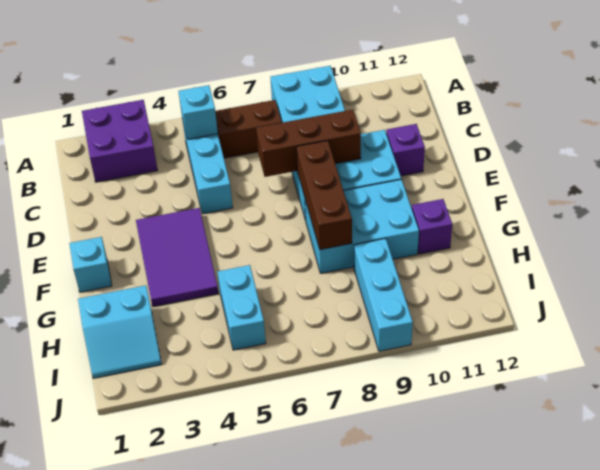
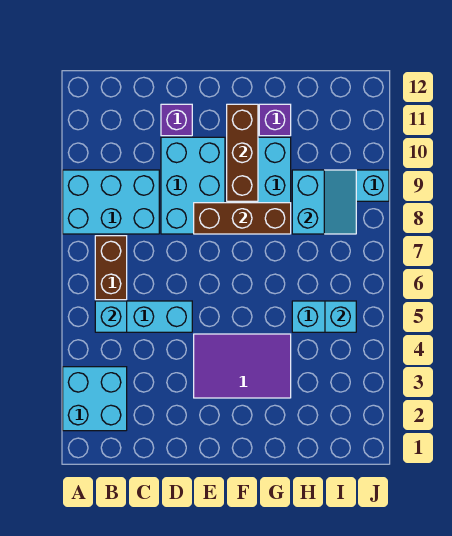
purple brick A2:B3 level 1 -> cyan brick A2:B3 level 1
brown brick D7:D9 level 2 -> brown brick F9:F11 level 2
cyan brick F1 level 1 -> cyan brick I5 level 2
cyan slope H1:I2 level 1 top H -> cyan slope H8:I9 level 2 top H

